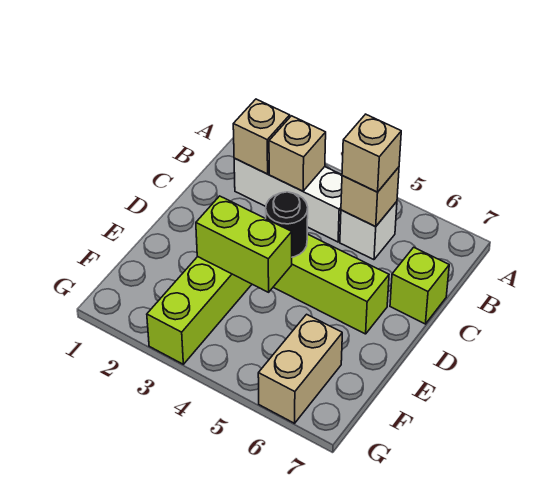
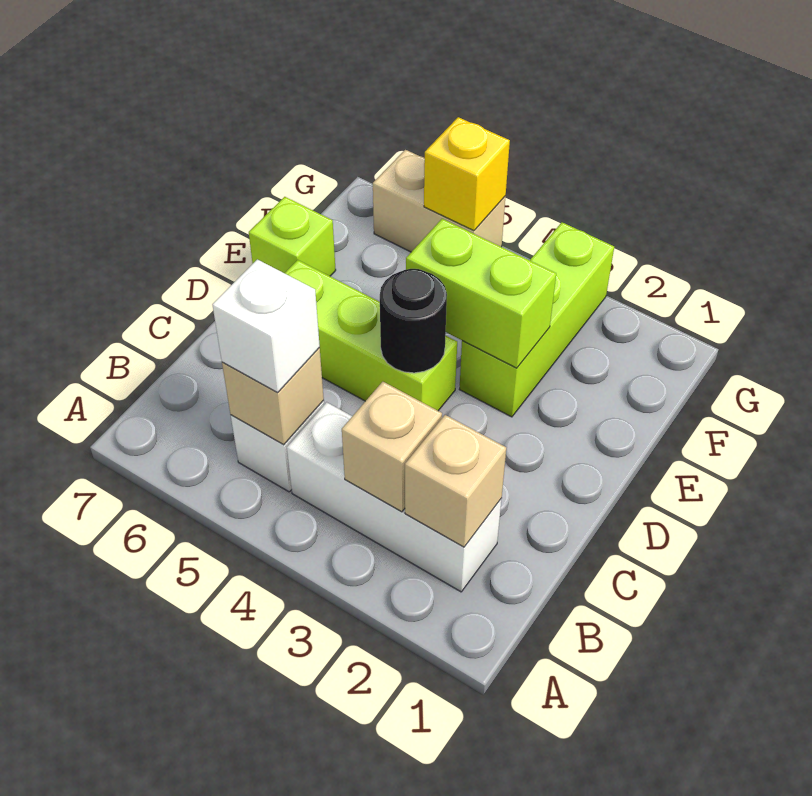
tan brick B5 level 3 -> white brick B5 level 3
lime brick C7 level 1 -> lime brick E7 level 1
tan brick F6:G6 level 1 -> tan brick G5:G6 level 1
none -> yellow brick G5 level 2

